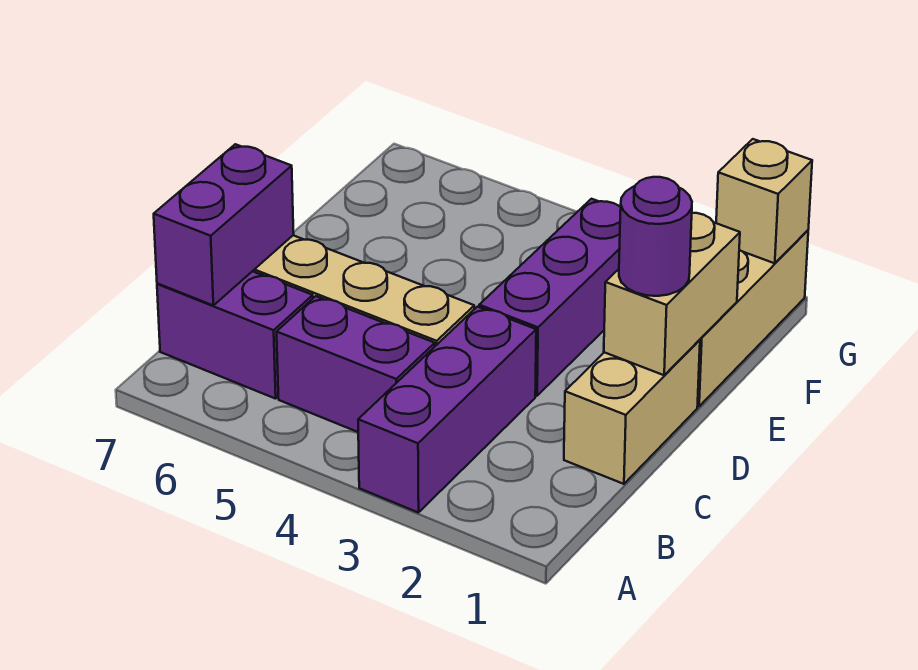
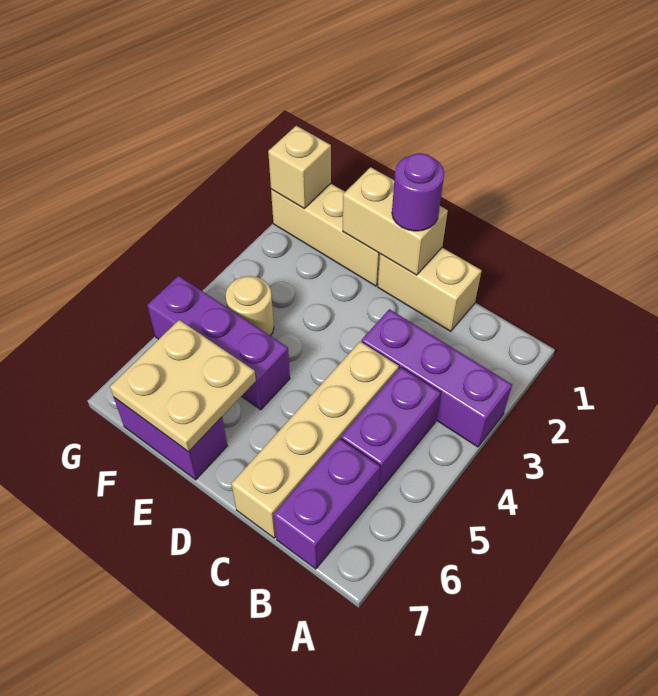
purple brick B7:C7 level 2 -> purple brick E7:F7 level 1
purple brick D3:F3 level 1 -> purple brick E5:G5 level 1
none -> tan plate E6:F7 level 2
none -> tan round brick F4 level 1

